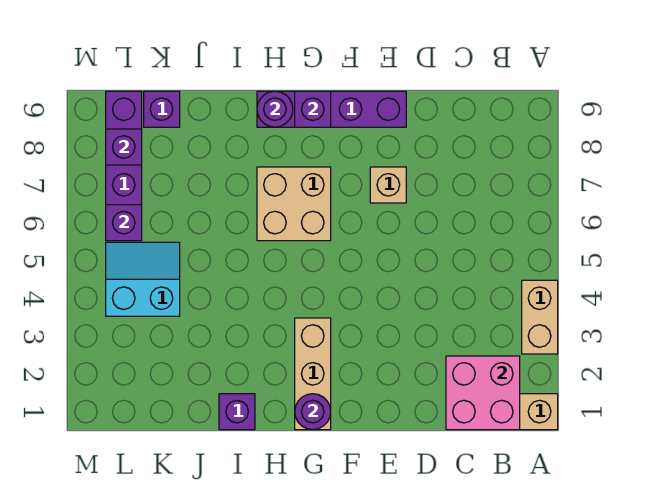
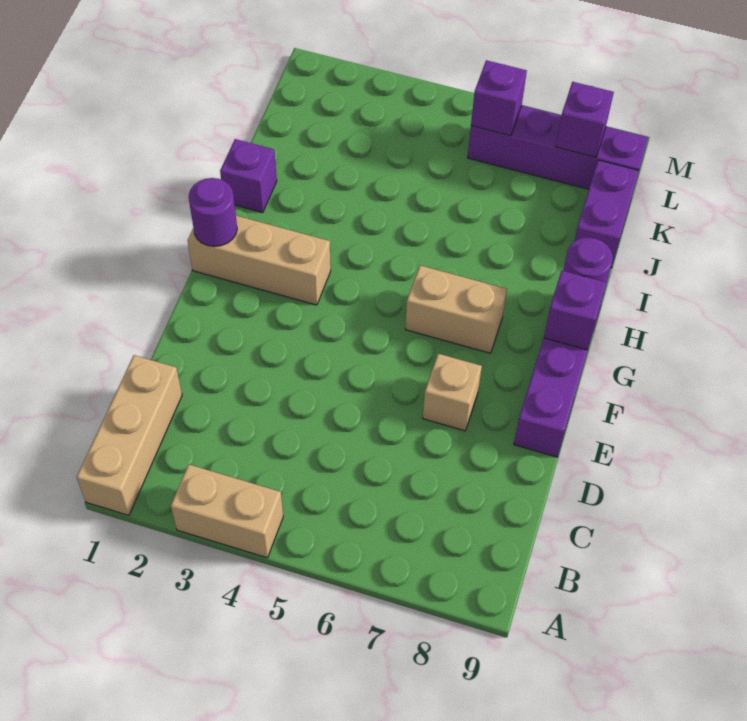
pink brick B1:C2 level 2 -> none
tan brick G6:H7 level 1 -> tan brick G6:G7 level 1
cyan slope K4:L5 level 1 top 4 -> none
purple brick K9 level 1 -> purple brick J9:K9 level 1

